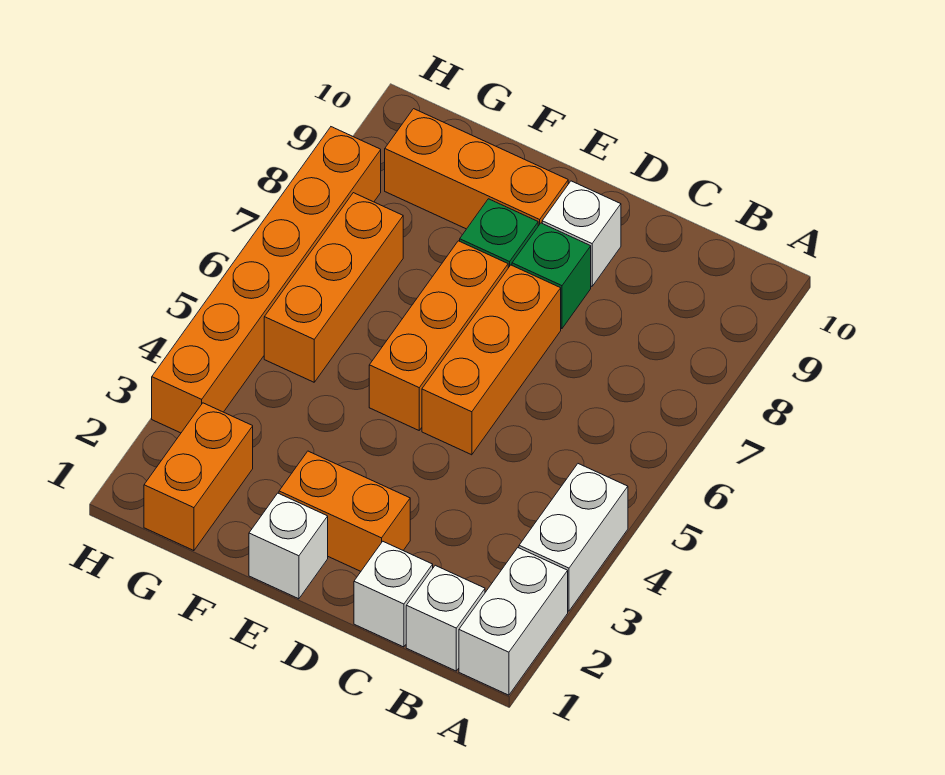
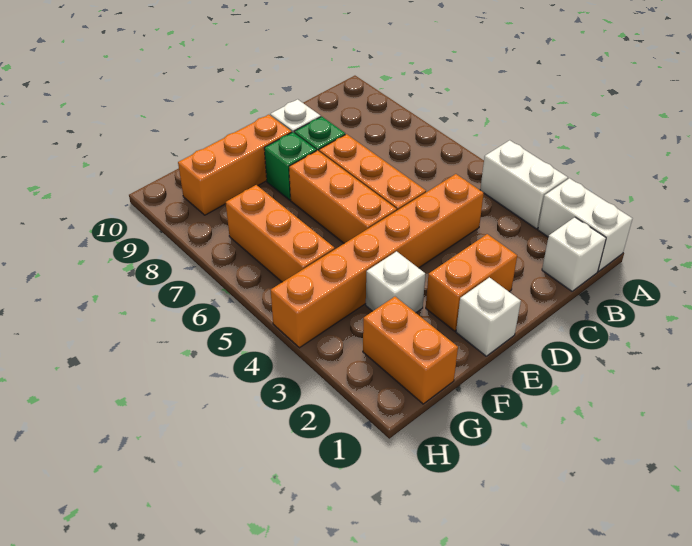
white brick C1 level 1 -> white brick F3 level 1
orange brick H3:H8 level 1 -> orange brick C4:H4 level 1

